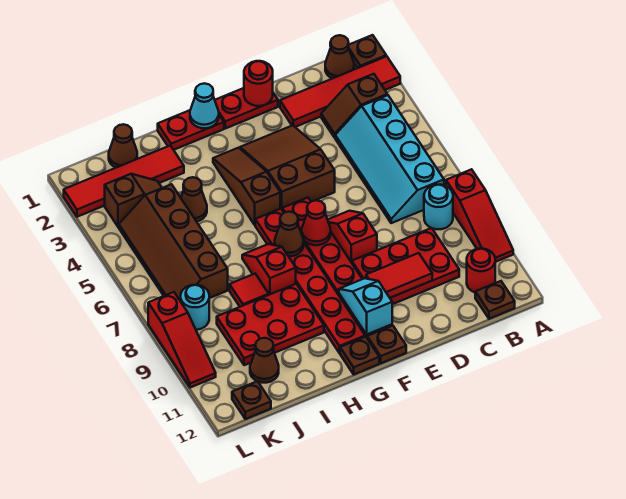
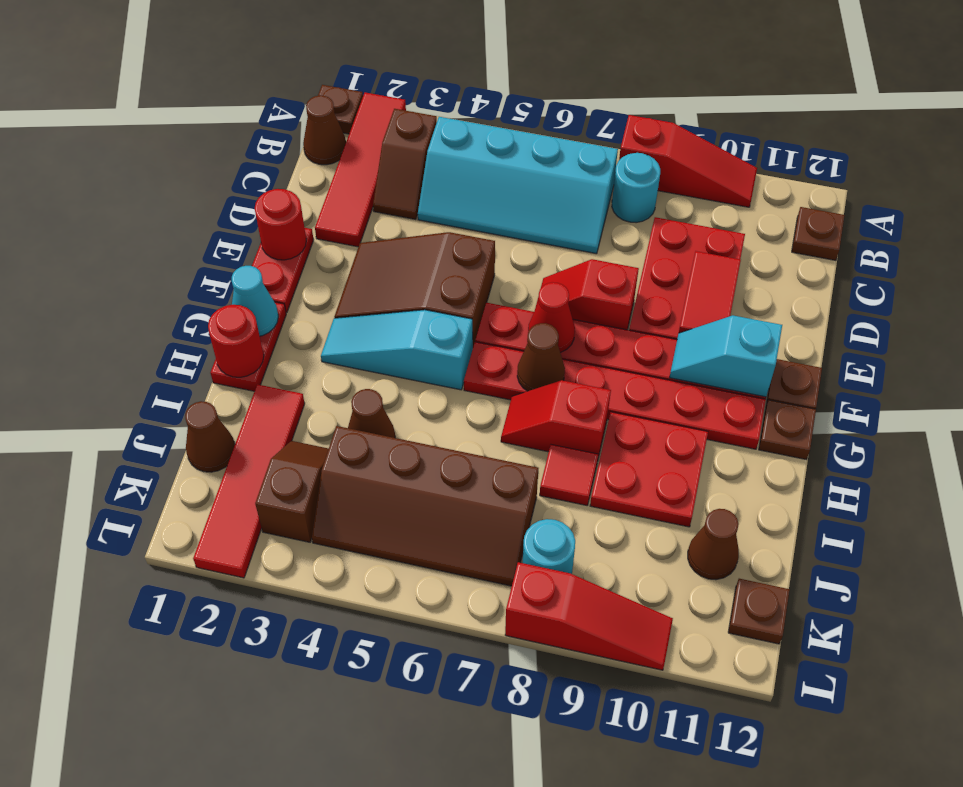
red round brick B11 level 1 -> red round brick H1 level 2
brown slope G3:G5 level 1 top 5 -> cyan slope G3:G5 level 1 top 5
red plate H9:J10 level 1 -> red plate H9:I10 level 1

